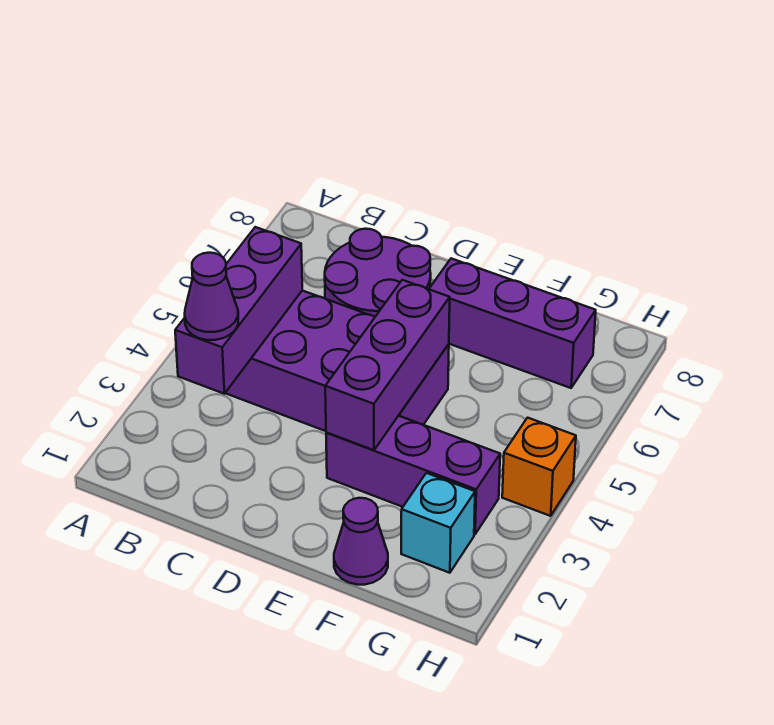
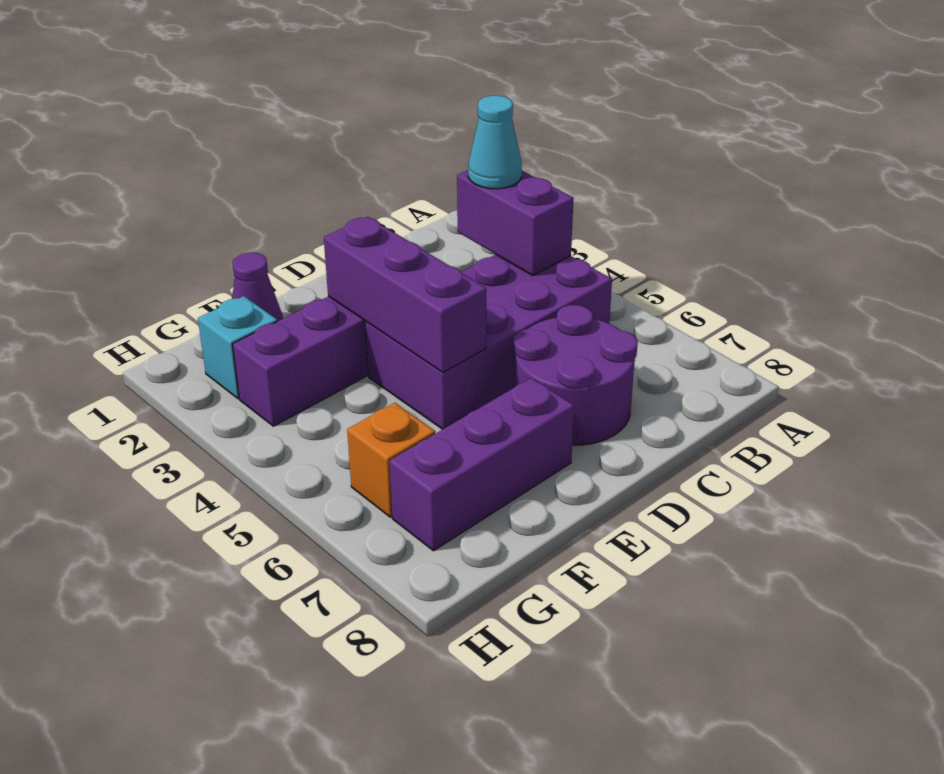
purple brick B3:B5 level 2 -> purple brick B3:B4 level 2
purple cone B3 level 3 -> cyan cone B3 level 3
orange brick H4 level 1 -> orange brick G6 level 1

